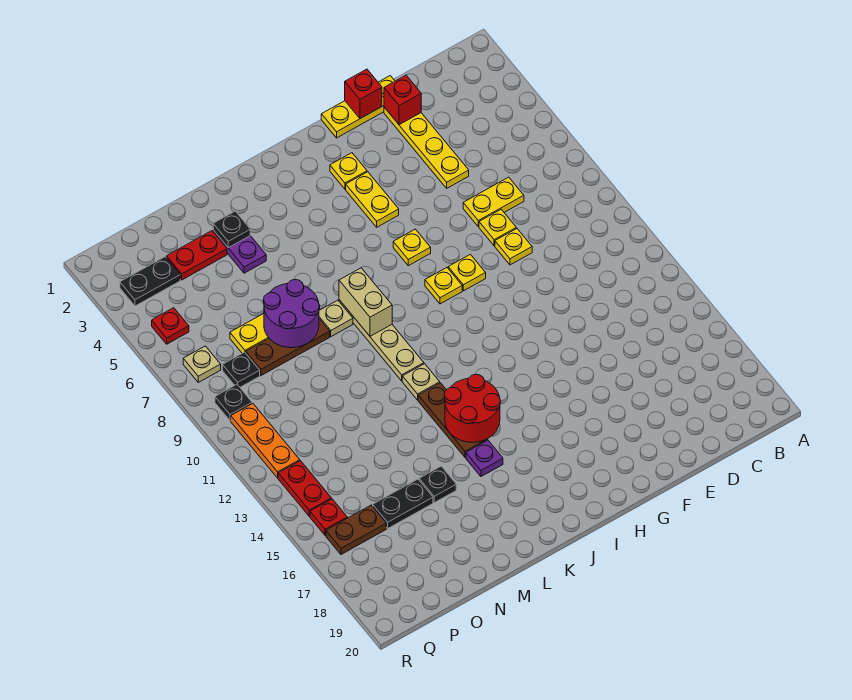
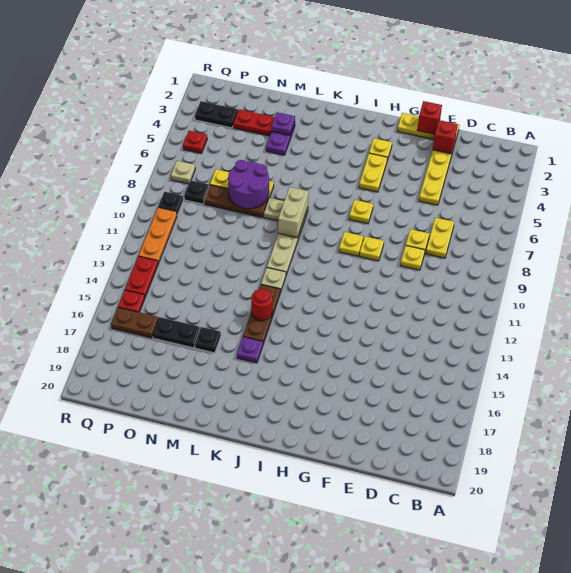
yellow plate D7:E7 level 1 -> yellow plate D7:D8 level 1
red round brick J14:K15 level 2 -> red round brick K14 level 2
black plate M3 level 2 -> purple plate M3 level 2

